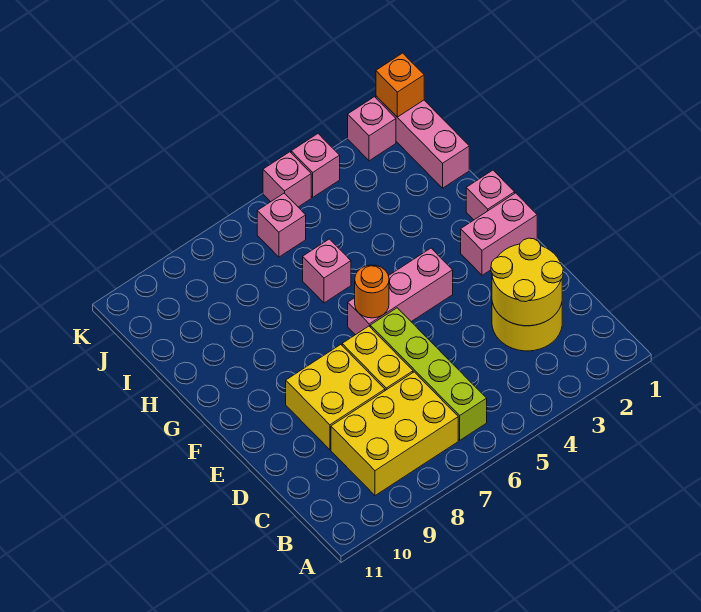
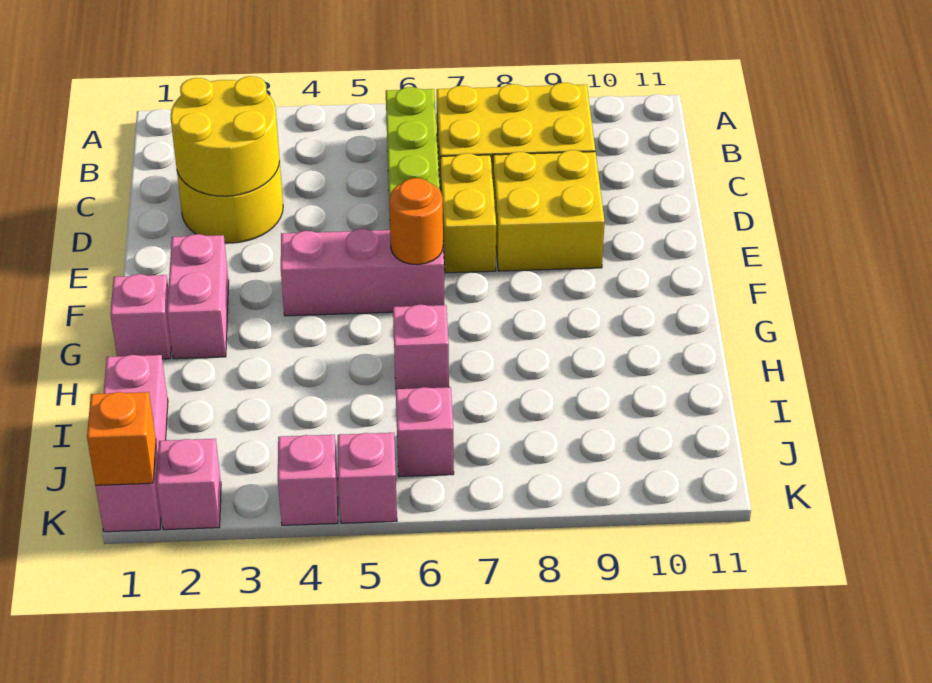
pink brick F1:F2 level 1 -> pink brick F2:G2 level 1

